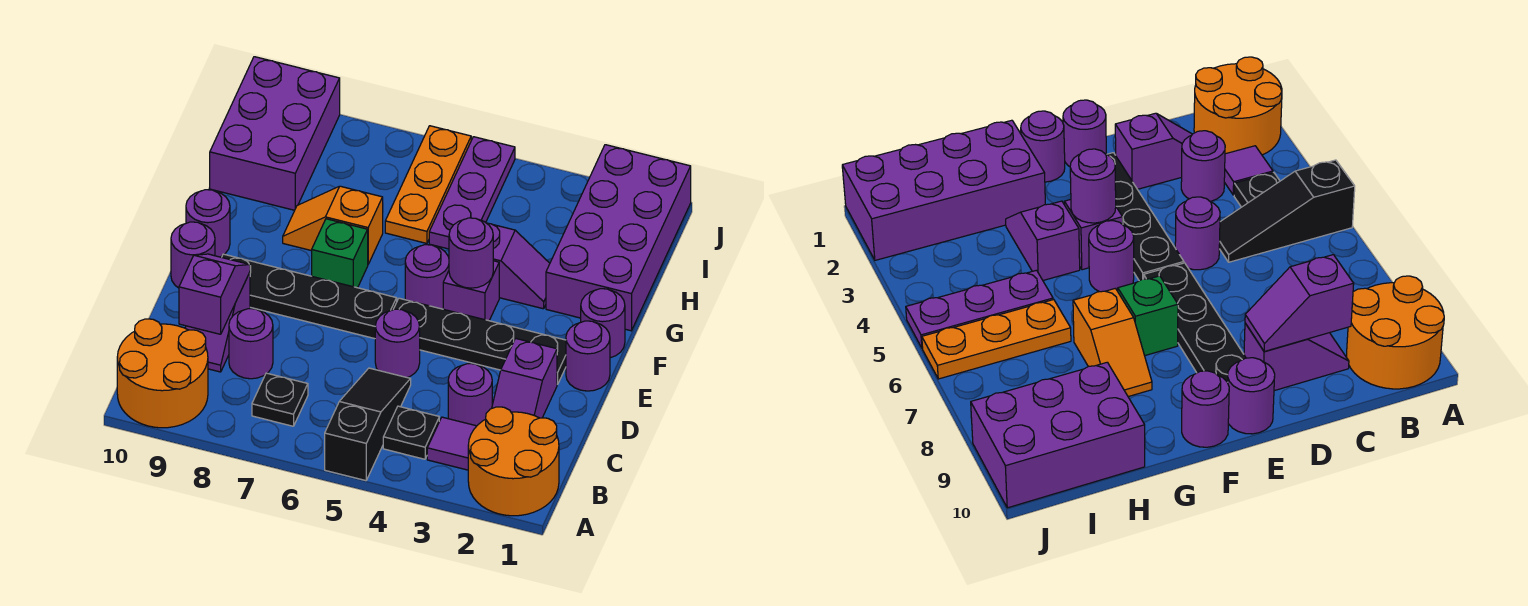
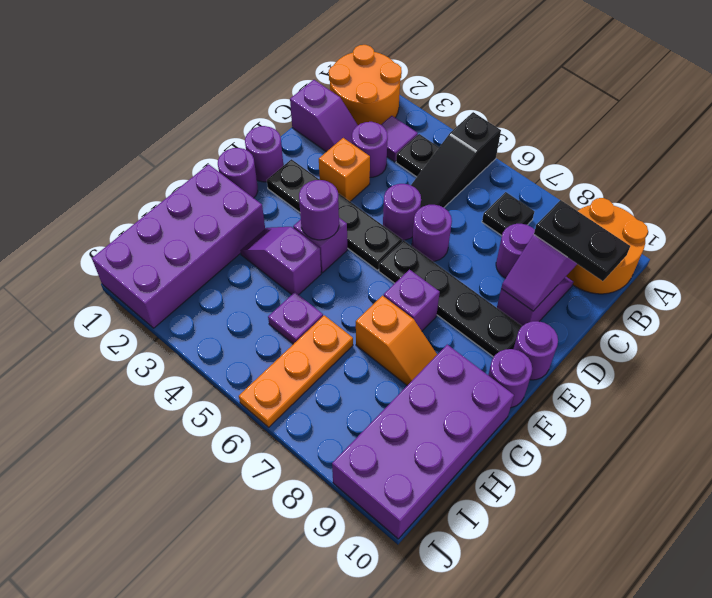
purple slope C2:D2 level 1 top D -> purple slope C1:C2 level 1 top 1
none -> black plate C9:C10 level 3
none -> orange brick D3 level 1
purple round brick F5 level 1 -> purple round brick D6 level 1
green brick F7 level 1 -> purple brick F7 level 1
purple plate H5:J5 level 1 -> purple plate H5 level 1
purple brick H9:J10 level 1 -> purple brick G9:J10 level 1

